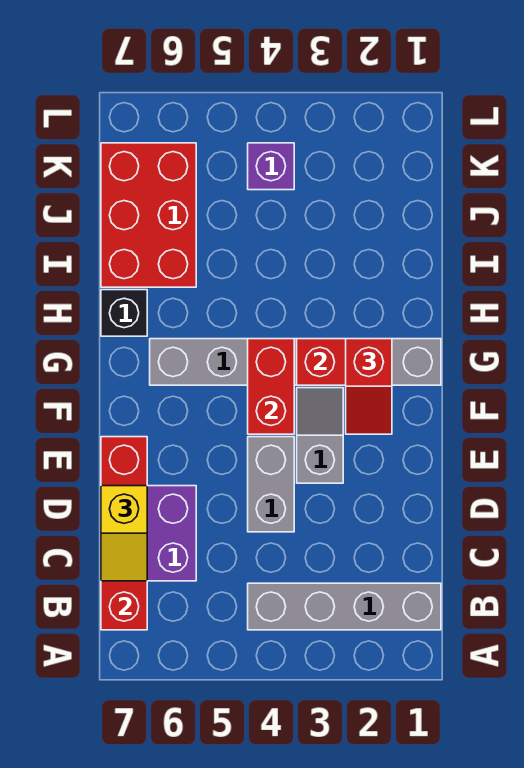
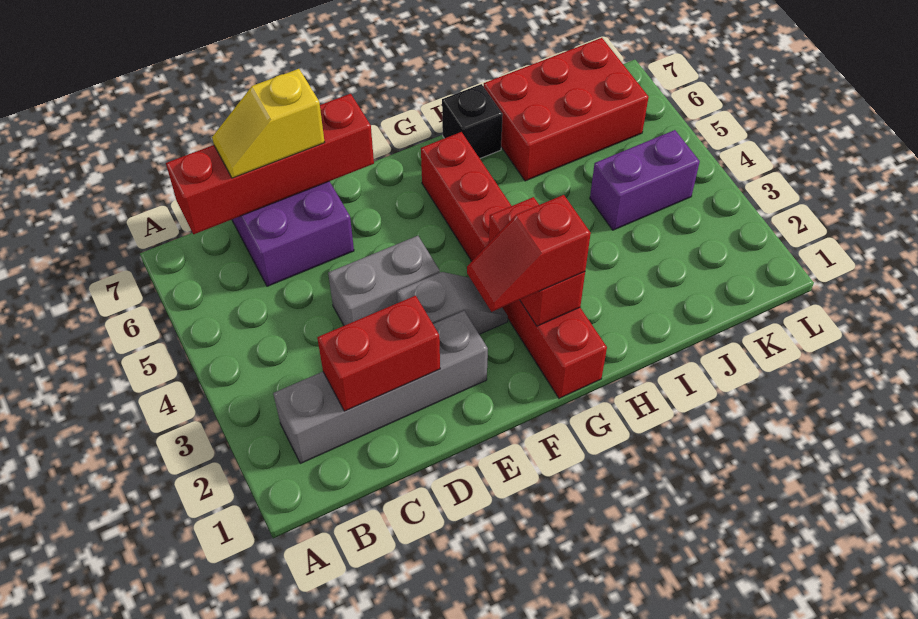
grey brick B1:B4 level 1 -> grey brick B2:E2 level 1
red brick F4:G4 level 2 -> red brick C2:D2 level 2
grey brick G1:G6 level 1 -> red brick G1:G6 level 1
purple brick K4 level 1 -> purple brick J4:K4 level 1

